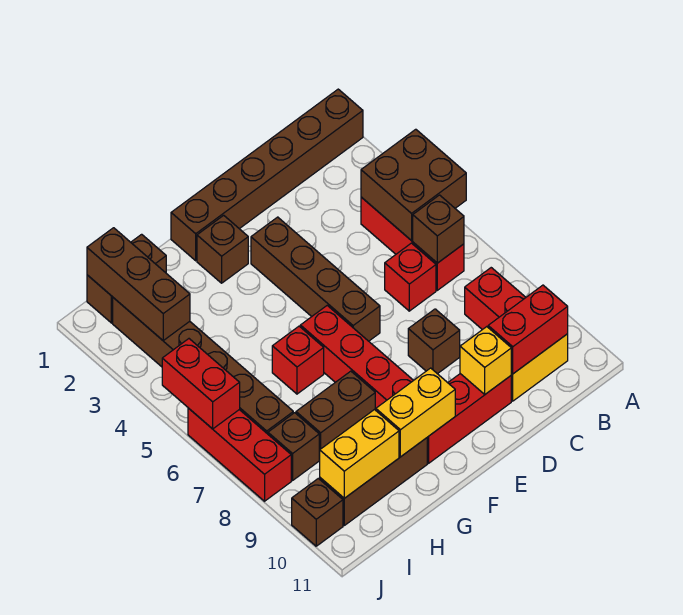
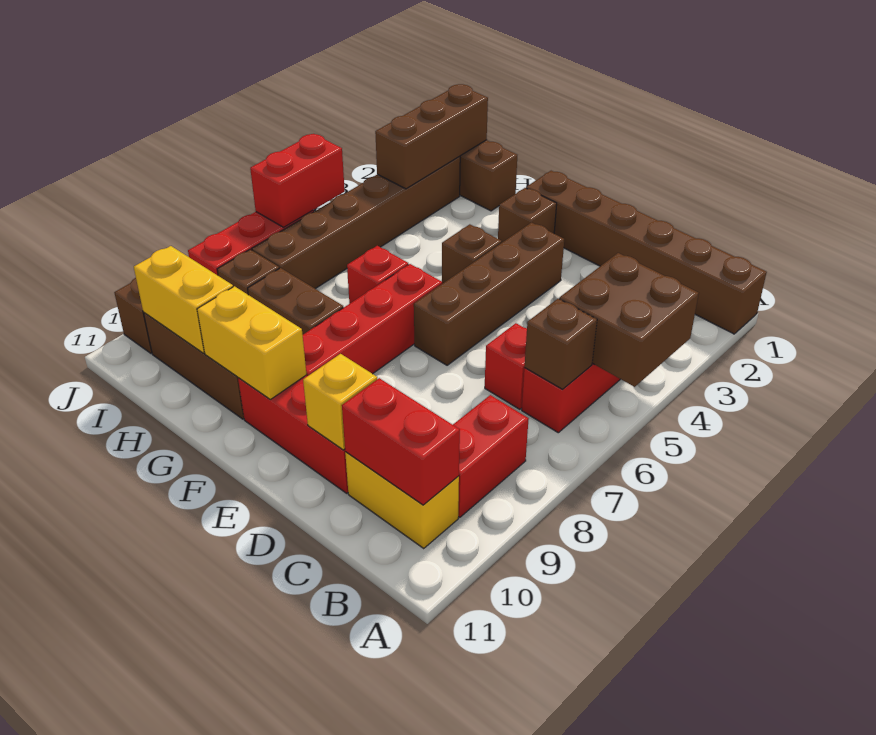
brown brick D8 level 1 -> brown brick F4 level 1

